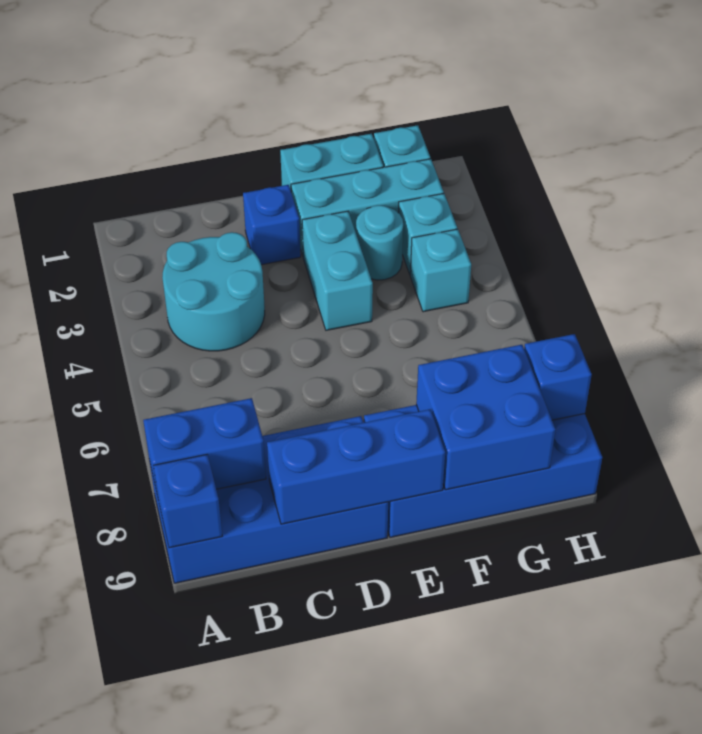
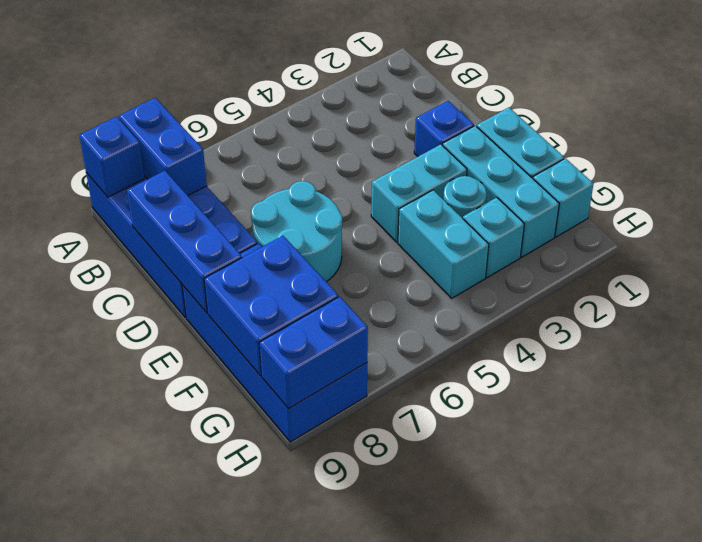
cyan round brick B3:C4 level 1 -> cyan round brick D6:E7 level 1
cyan brick G4 level 1 -> cyan brick F4:G4 level 1
blue brick H8 level 2 -> blue brick H8:H9 level 2

